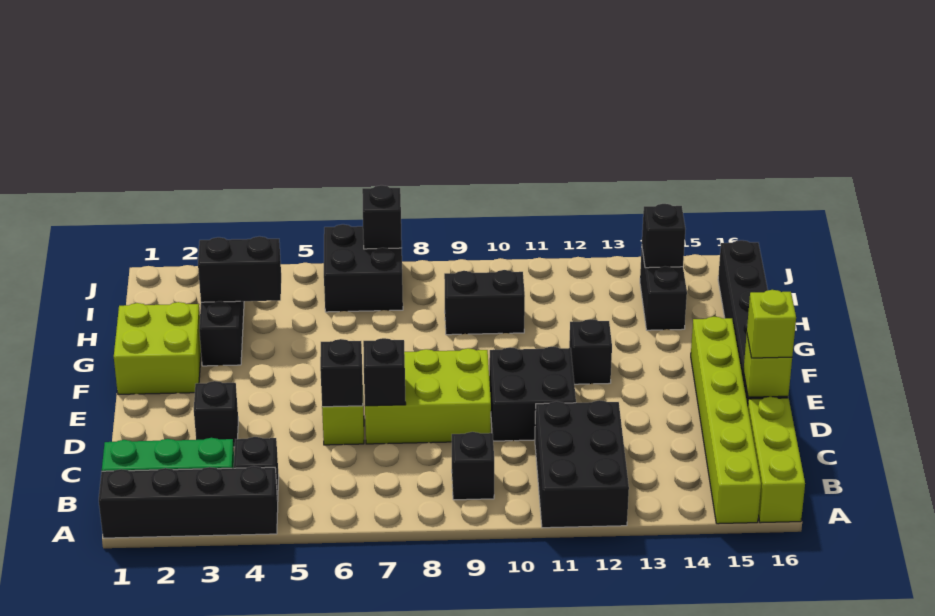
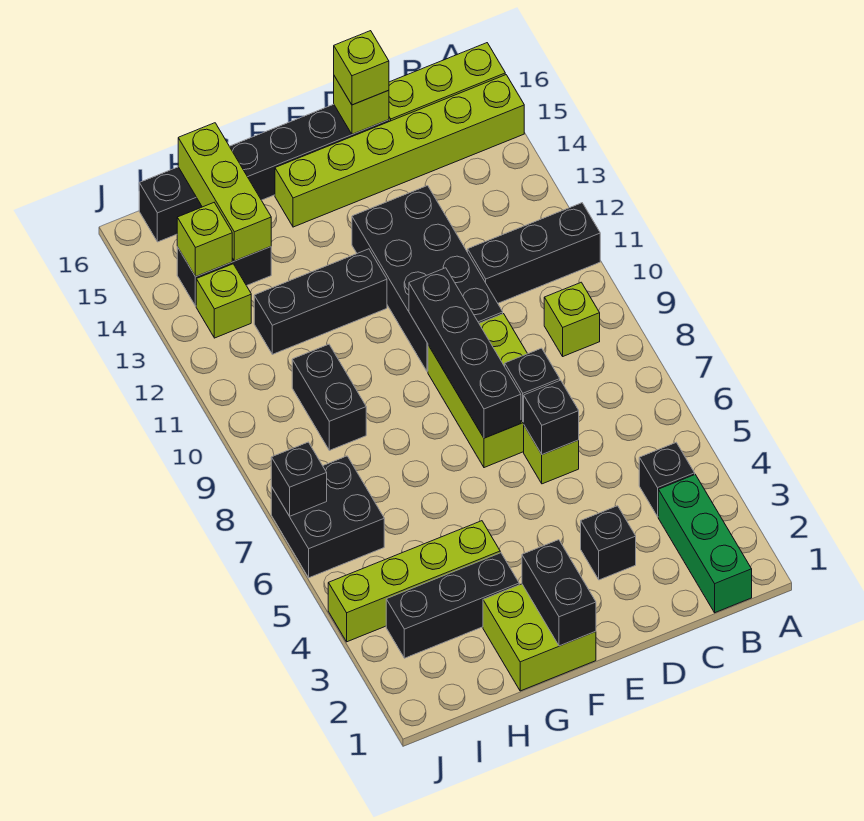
black brick A1:A4 level 1 -> black brick E7:E10 level 2
black brick A11:C12 level 1 -> black brick A11:C11 level 1
black brick B9 level 1 -> lime brick B9 level 1
black brick D10:E11 level 1 -> black brick D10:E13 level 1
black brick F12 level 1 -> black brick F12:H12 level 1
none -> lime brick G4:J4 level 1
black brick H3:H4 level 2 -> black brick F1:F2 level 2
none -> lime brick H14:H16 level 2
none -> lime brick I13 level 1
black brick I14 level 2 -> lime brick I14 level 2

